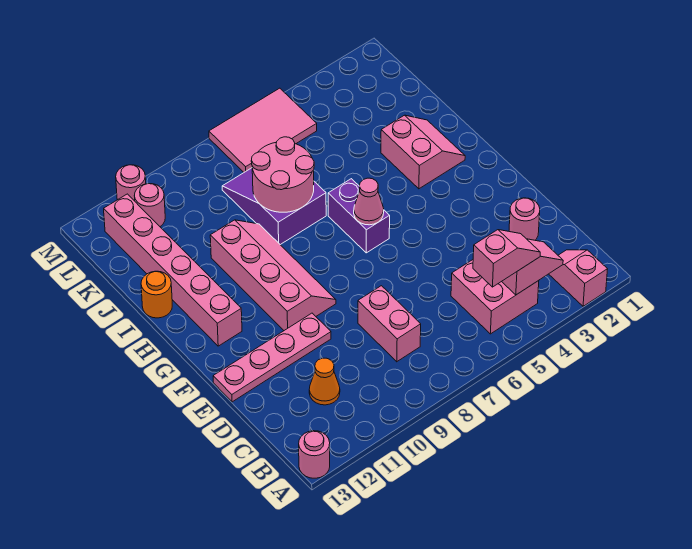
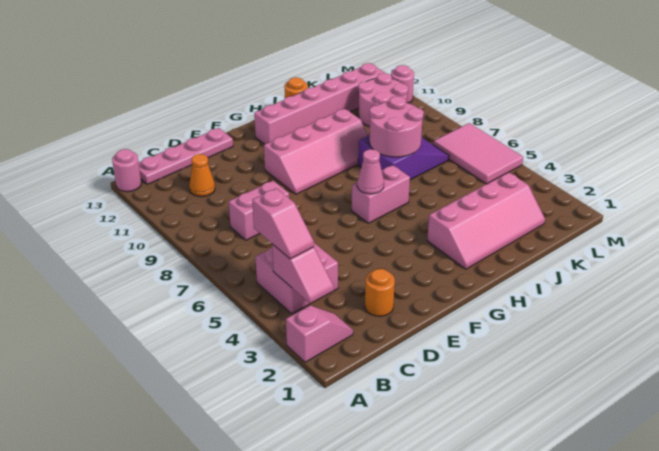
pink round brick D2 level 1 -> orange round brick D2 level 1
pink plate E10:E13 level 1 -> pink plate B13:E13 level 1
purple brick G6:H6 level 1 -> pink brick G6:H6 level 1
pink slope H2:I3 level 1 top 3 -> pink slope H2:K3 level 1 top 3
pink round brick L11 level 1 -> pink round brick K10:L11 level 1

